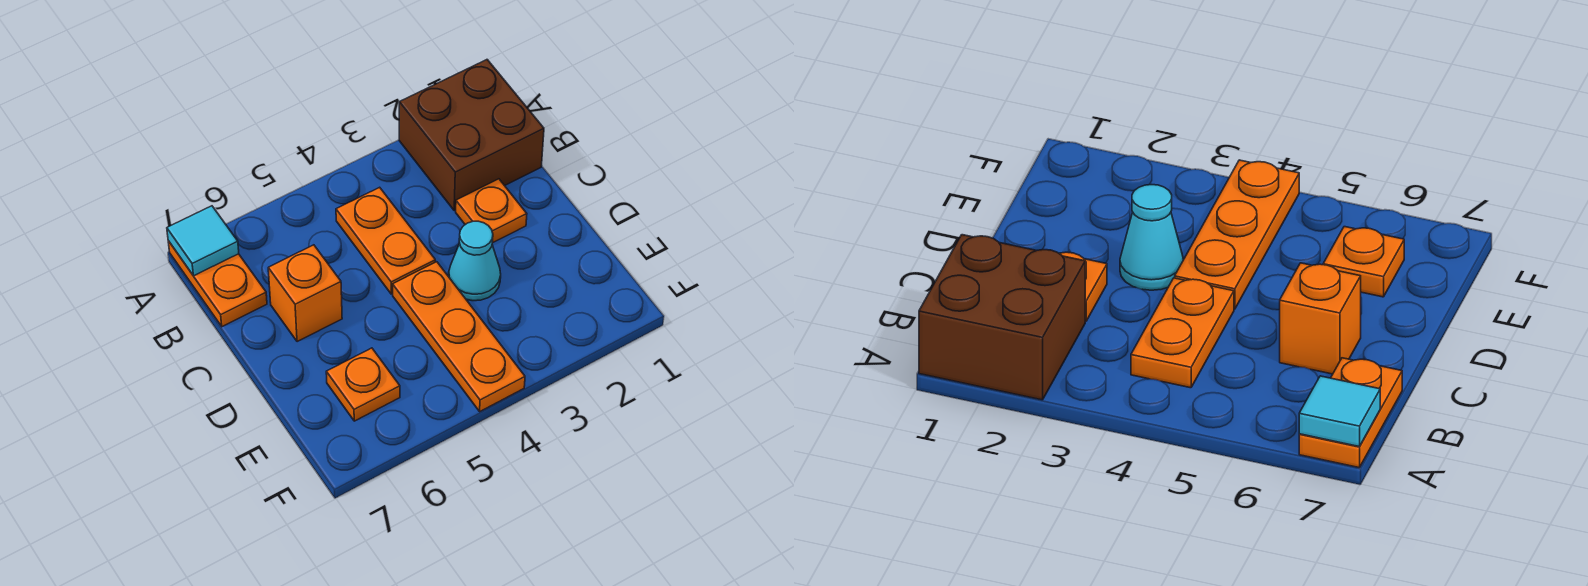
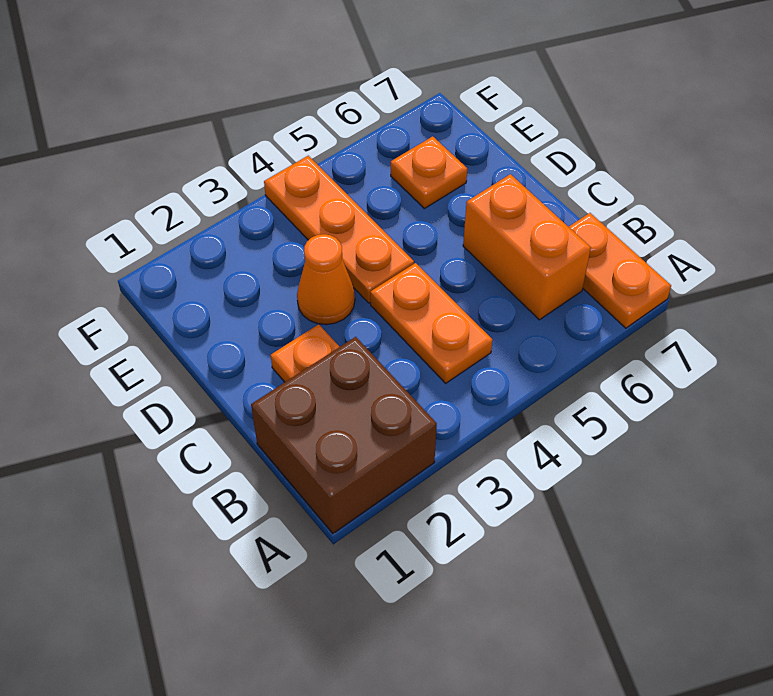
cyan tile A7 level 2 -> none
orange brick C6 level 1 -> orange brick B6:C6 level 1
cyan cone D3 level 1 -> orange cone D3 level 1

